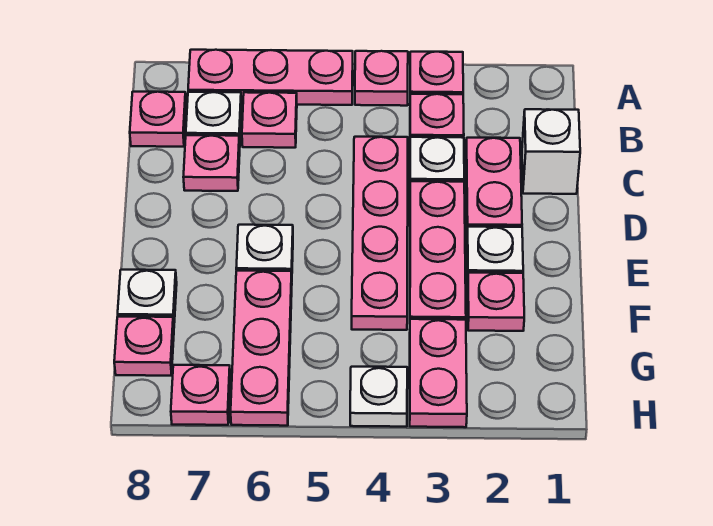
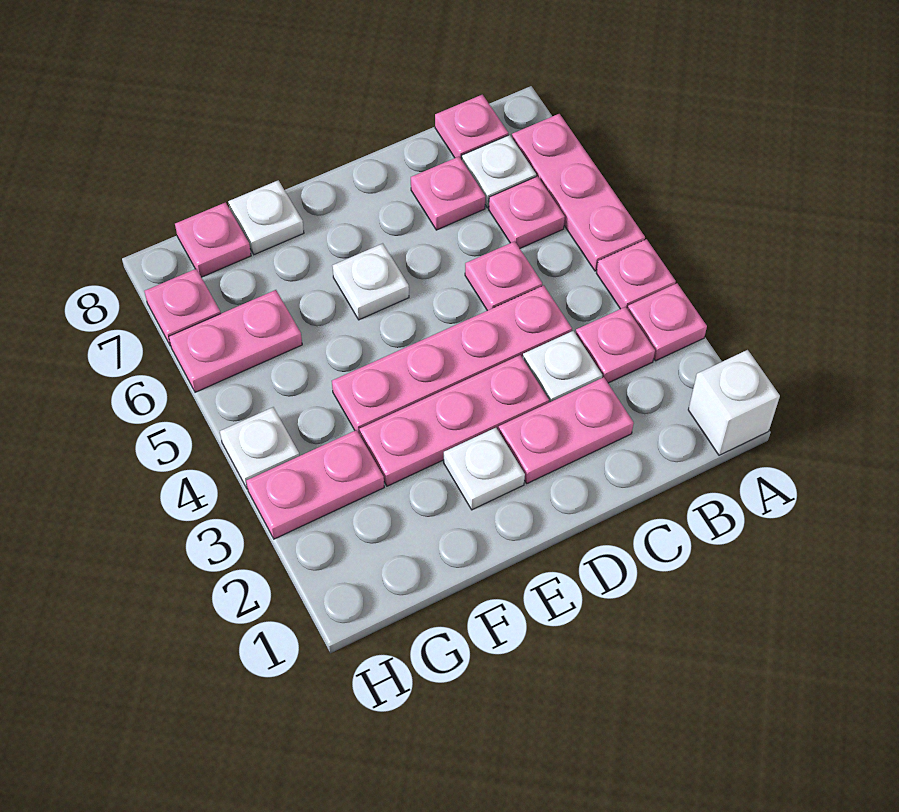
white brick C1 level 1 -> white brick A1 level 1
pink plate F2 level 1 -> pink plate C5 level 1
pink plate F6:H6 level 1 -> pink plate G6:H6 level 1

